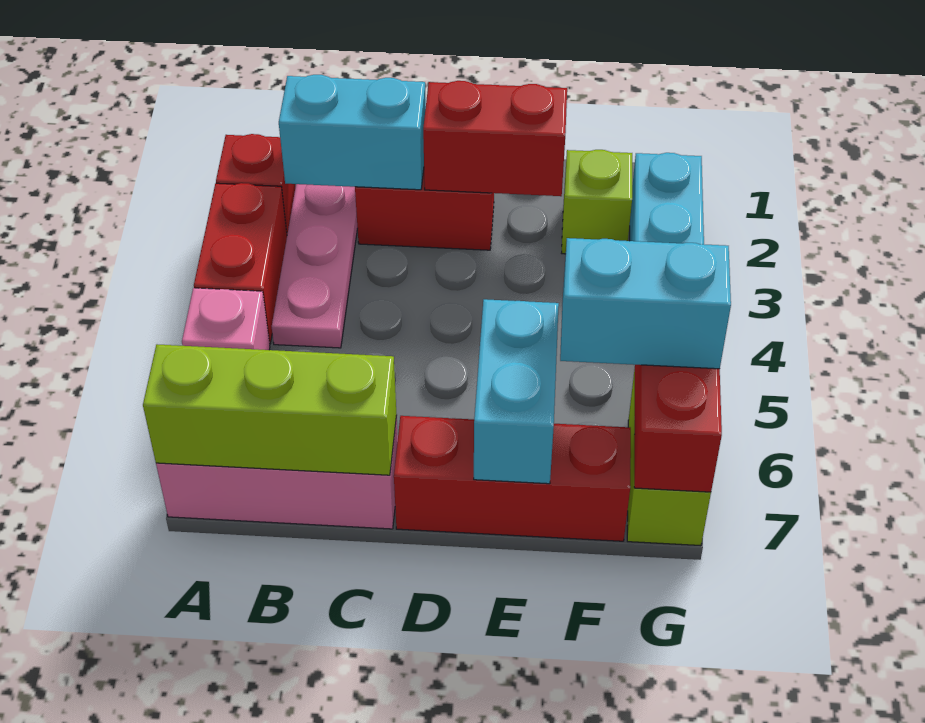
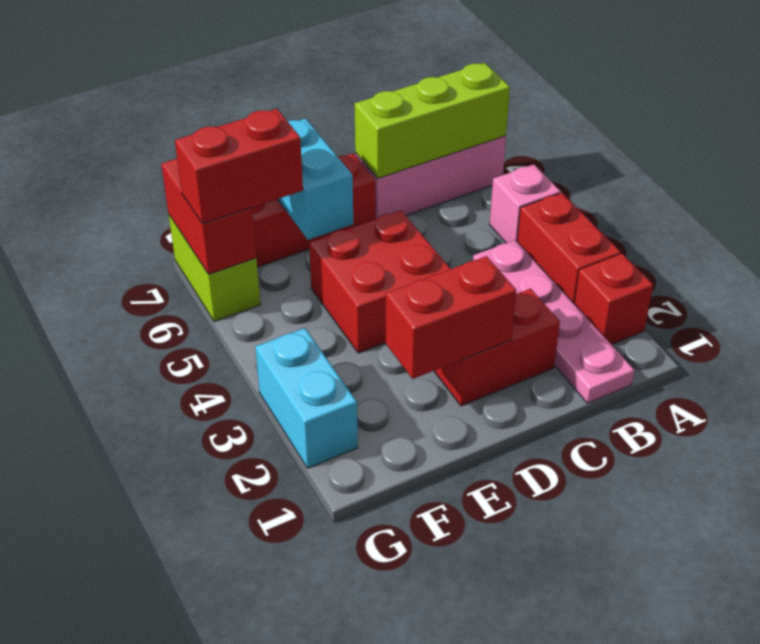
cyan brick B2:C2 level 2 -> none
none -> red brick D4:E5 level 1
lime brick F2 level 1 -> none
cyan brick F6:G6 level 3 -> red brick F6:G6 level 3

